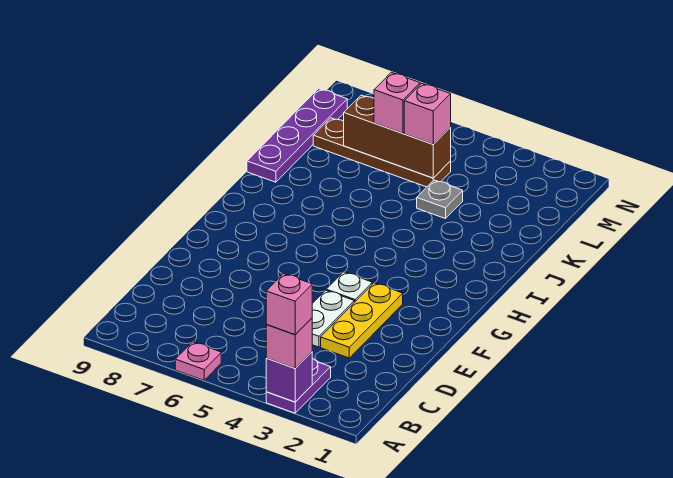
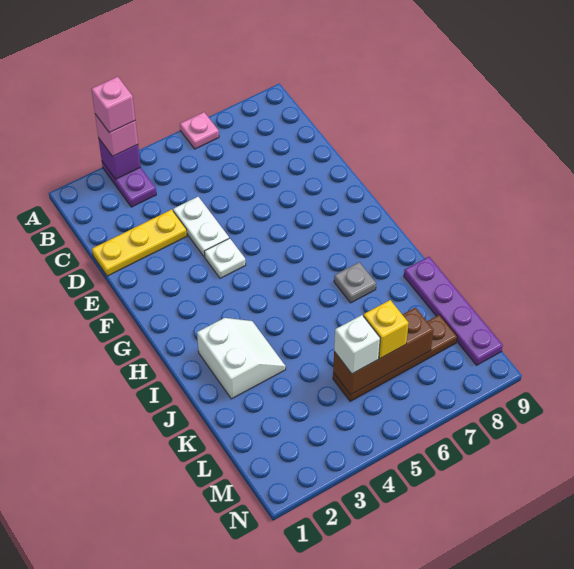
yellow plate D3:F3 level 1 -> yellow plate D1:D3 level 1
none -> white slope I2:J3 level 1 top 2
grey plate K4 level 1 -> grey plate I7 level 1
pink brick L5 level 3 -> white brick L5 level 3
pink brick L6 level 3 -> yellow brick L6 level 3

